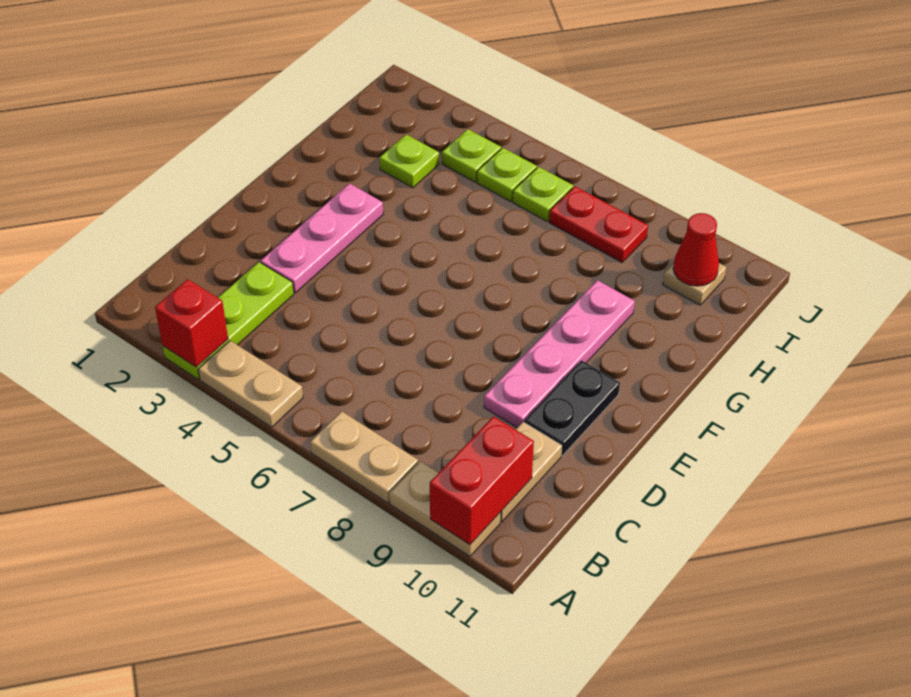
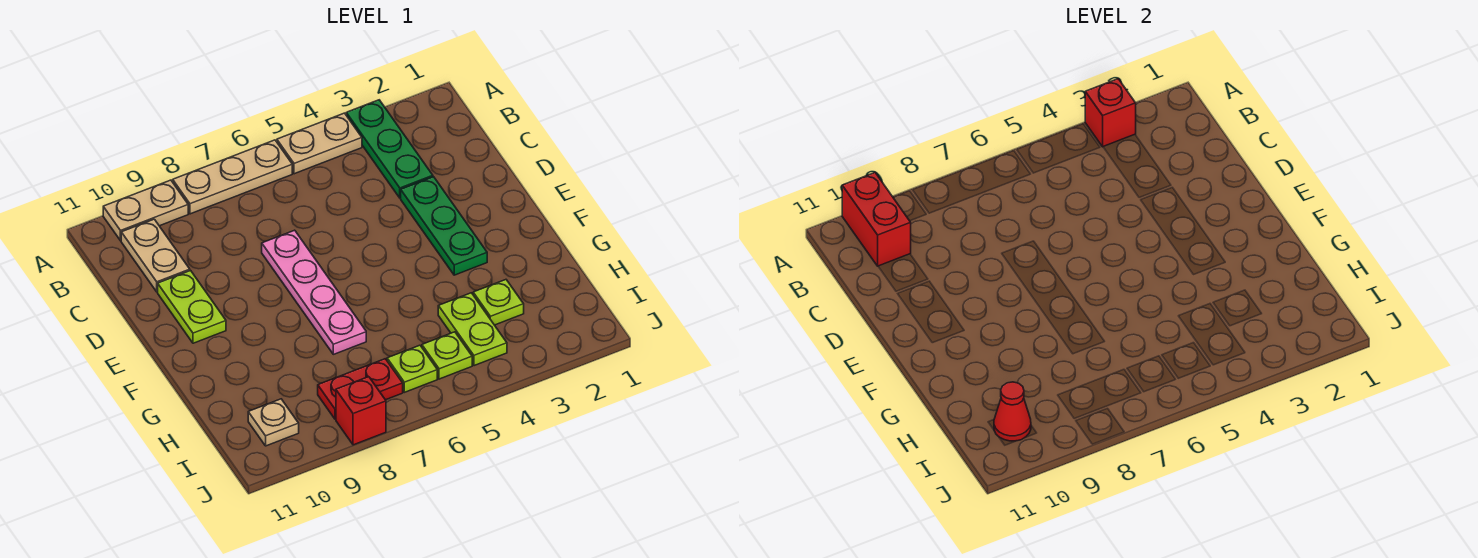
lime plate A3:C3 level 1 -> green plate A3:C3 level 1
tan plate A7:A8 level 1 -> tan plate A6:A8 level 1
pink plate D3:F3 level 1 -> green plate D3:F3 level 1
pink plate D9:G9 level 1 -> pink plate D7:G7 level 1
black plate D10:E10 level 1 -> lime plate D10:E10 level 1
lime plate I4 level 1 -> lime plate H4:I4 level 1
none -> red brick J8 level 1

